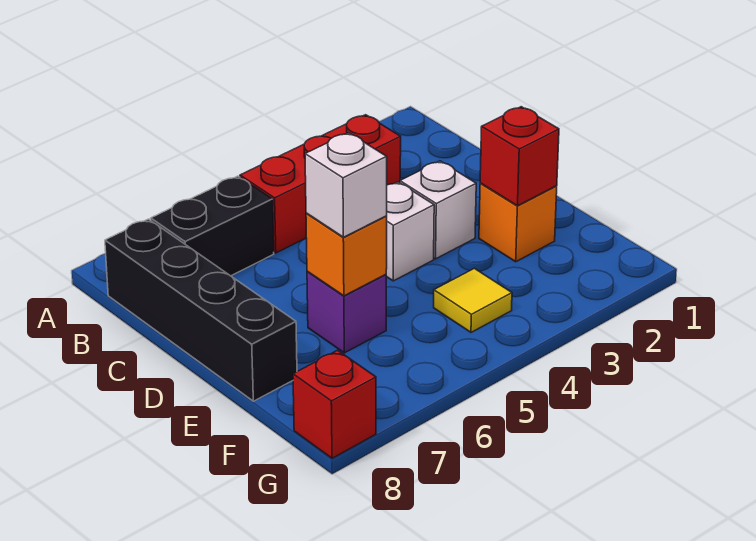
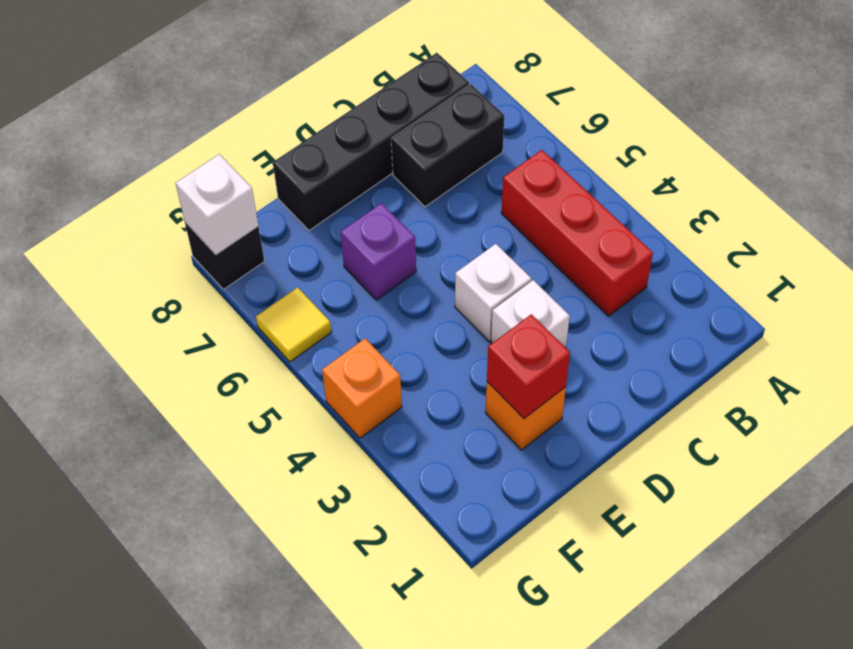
black brick B6:B7 level 1 -> black brick B7:C7 level 1
orange brick E6 level 2 -> orange brick G4 level 1
white brick E6 level 3 -> white brick G8 level 2
yellow tile F4 level 1 -> yellow tile G6 level 1
red brick G8 level 1 -> black brick G8 level 1

